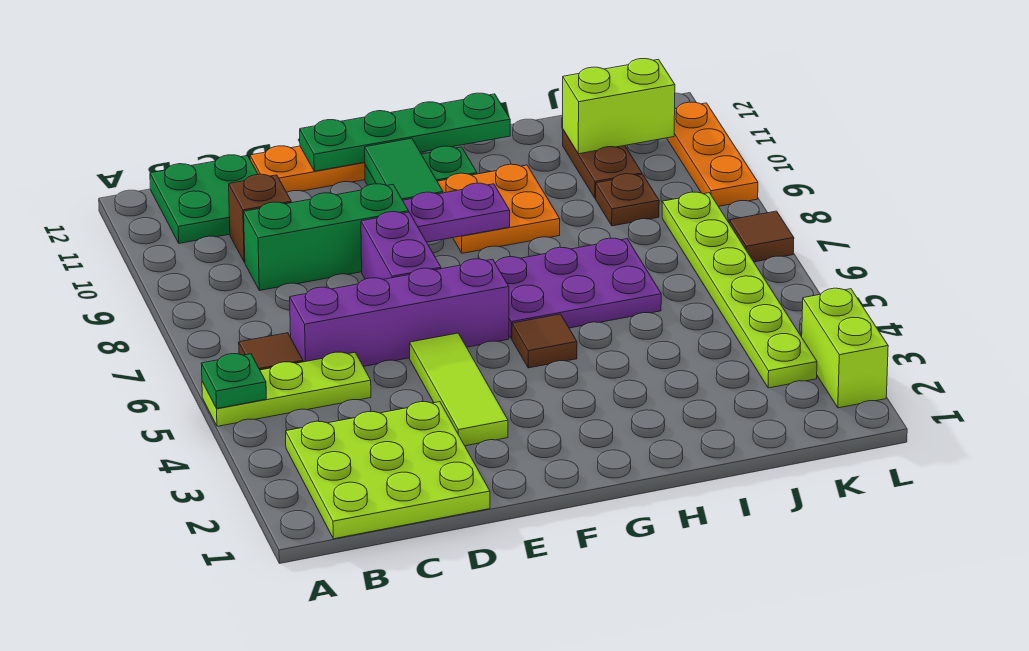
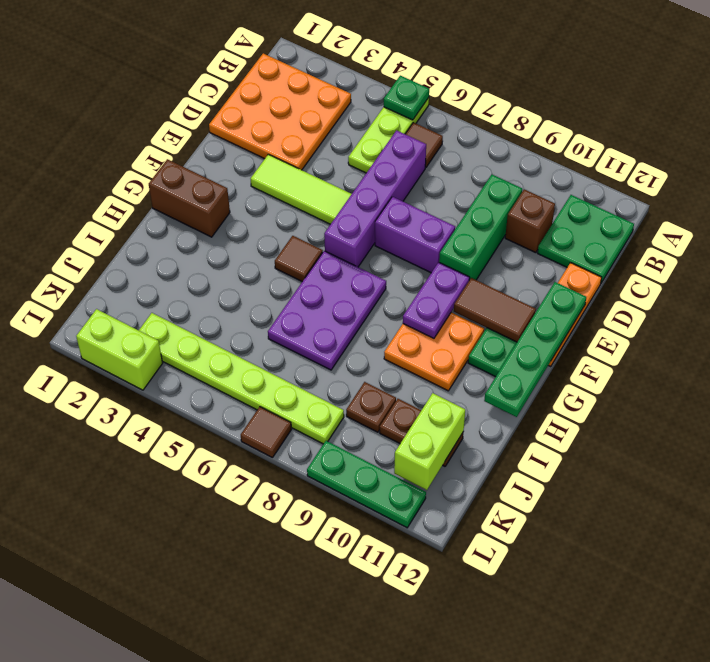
lime plate B1:D3 level 1 -> orange plate B1:D3 level 1
green tile F10:F11 level 2 -> brown tile F10:F11 level 2
none -> brown brick G1:G2 level 1
orange plate L9:L11 level 1 -> green plate L9:L11 level 1

